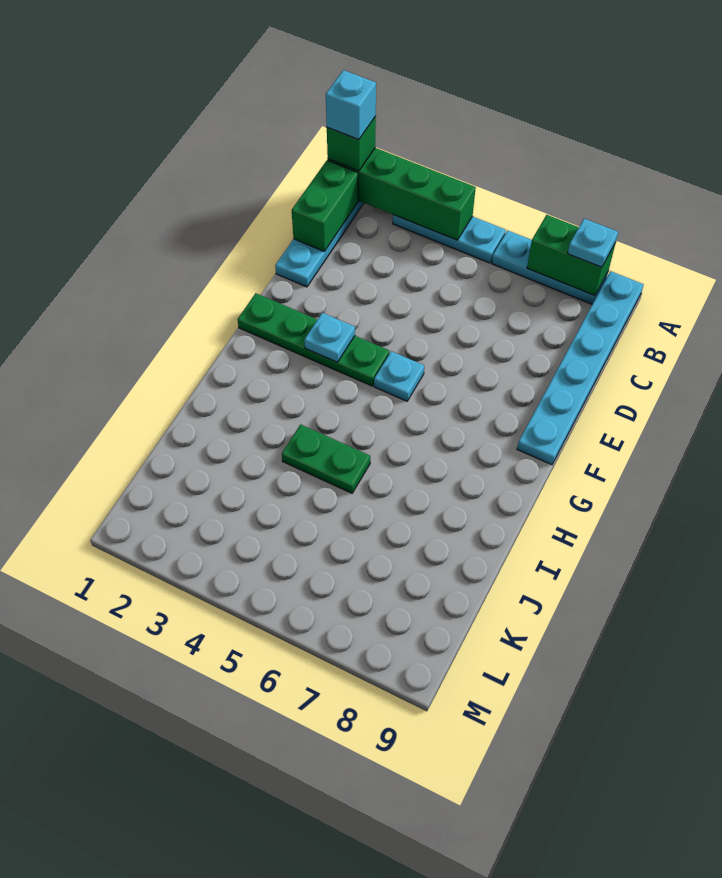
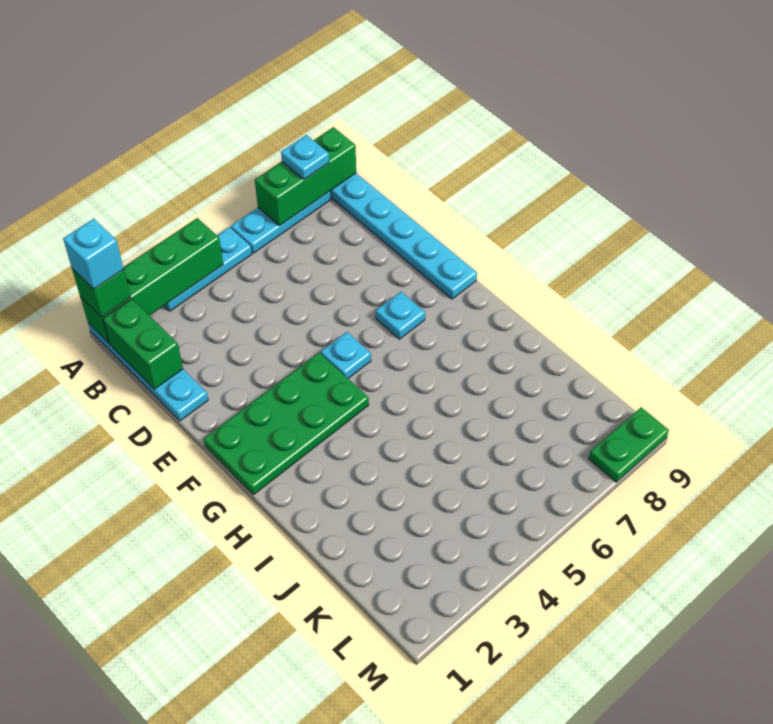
green brick A7:A8 level 2 -> green brick A7:A9 level 2
green plate F1:F4 level 1 -> green plate F1:G4 level 1
cyan plate F3 level 2 -> cyan plate F7 level 1
green plate I4:I5 level 1 -> green plate M8:M9 level 1

